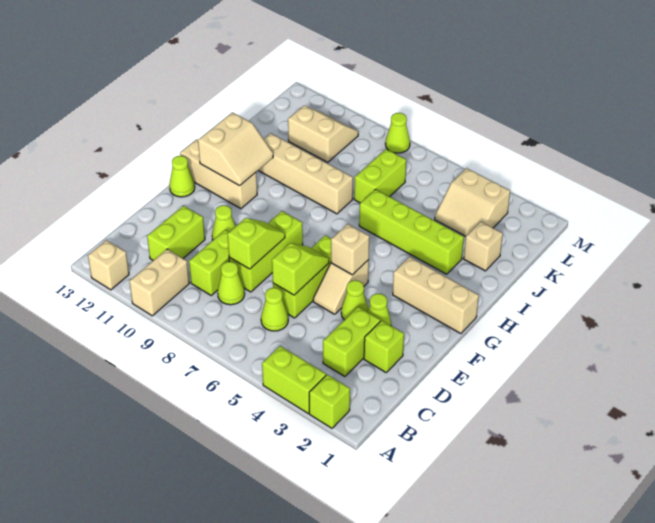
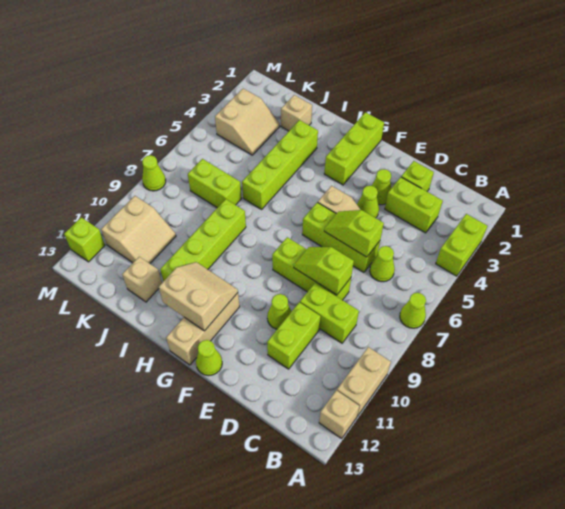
lime brick A2 level 1 -> lime brick M12 level 1
tan brick A10:B10 level 1 -> tan brick A10:A11 level 1
lime cone C8 level 1 -> lime cone A7 level 1
lime brick C11:D11 level 1 -> lime brick D10:D11 level 1
tan brick F5 level 2 -> tan brick J12 level 1
tan brick G1:G3 level 1 -> lime brick G1:G3 level 1
tan brick I8:I11 level 1 -> lime brick I8:I11 level 1
tan slope K10:L11 level 1 top K -> tan slope K10:L11 level 1 top L

